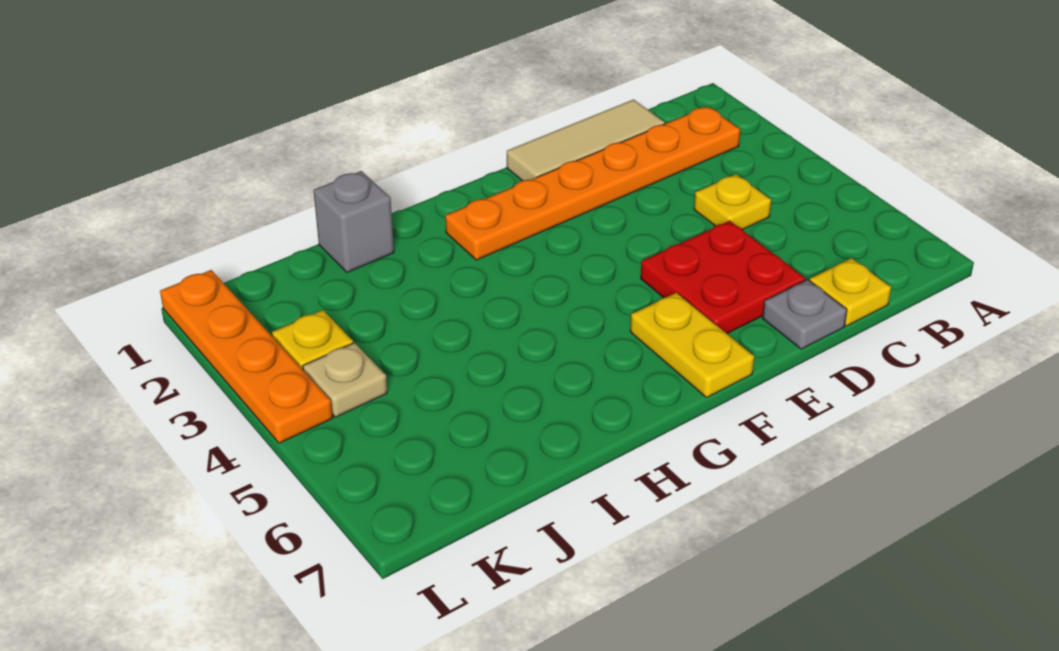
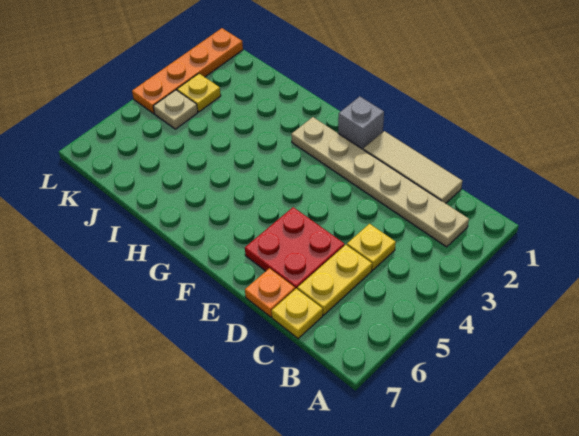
orange plate B2:G2 level 1 -> tan plate B2:G2 level 1
grey plate D7 level 1 -> orange plate D7 level 1
yellow plate F6:F7 level 1 -> yellow plate C5:C6 level 1
grey brick I1 level 1 -> grey brick F1 level 1

